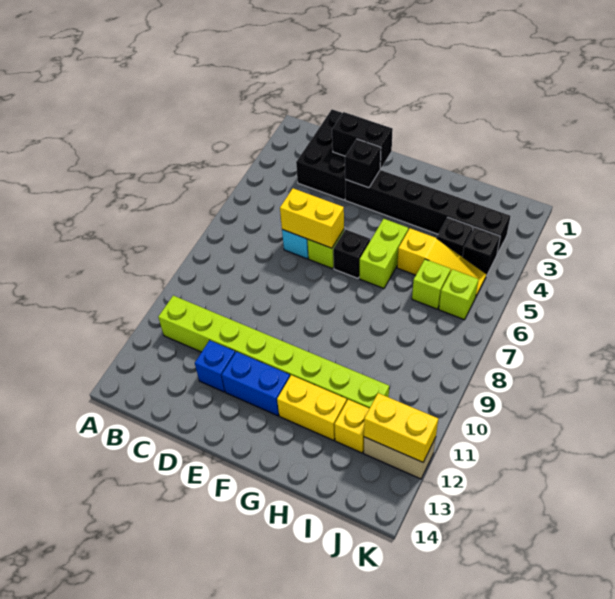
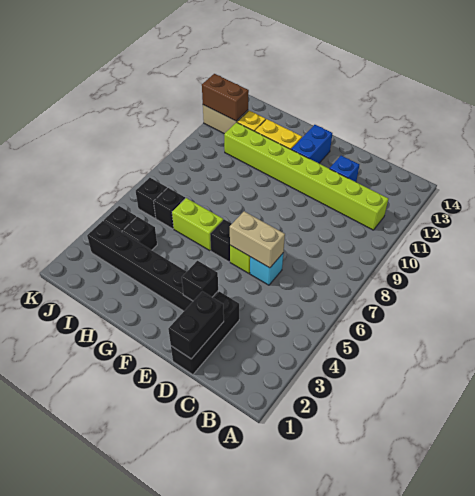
black brick C1:D3 level 1 -> black brick D1:D3 level 1
black brick D2:E2 level 2 -> black brick D1:D2 level 2
yellow brick D6:E6 level 2 -> tan brick D6:E6 level 2
blue brick E12:F12 level 1 -> blue brick F12:F13 level 1
lime brick G5:G6 level 1 -> lime brick G6:H6 level 1
yellow slope H5:J5 level 1 top H -> none
lime brick I6 level 1 -> black brick I6 level 1
lime brick J6 level 1 -> black brick J6 level 1
yellow brick J12:K12 level 2 -> brown brick J12:K12 level 2

